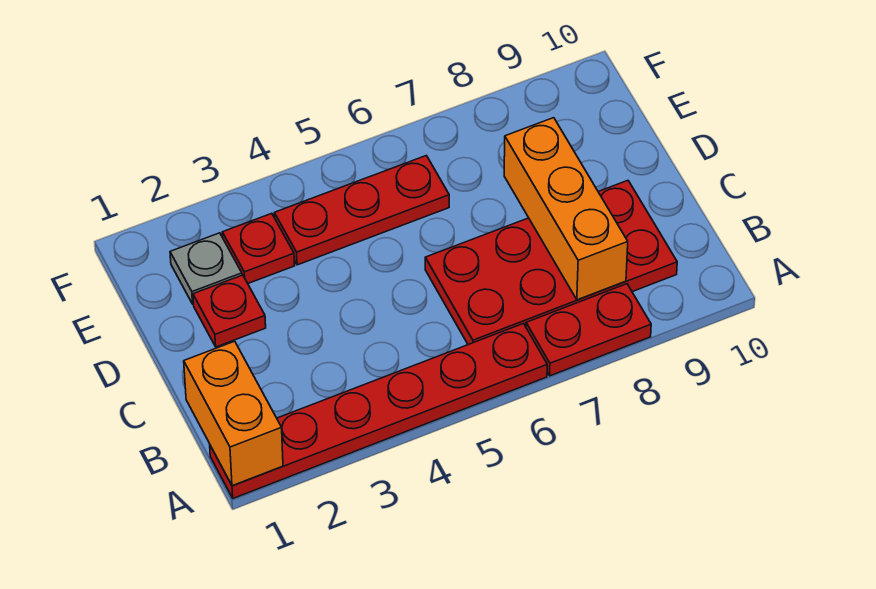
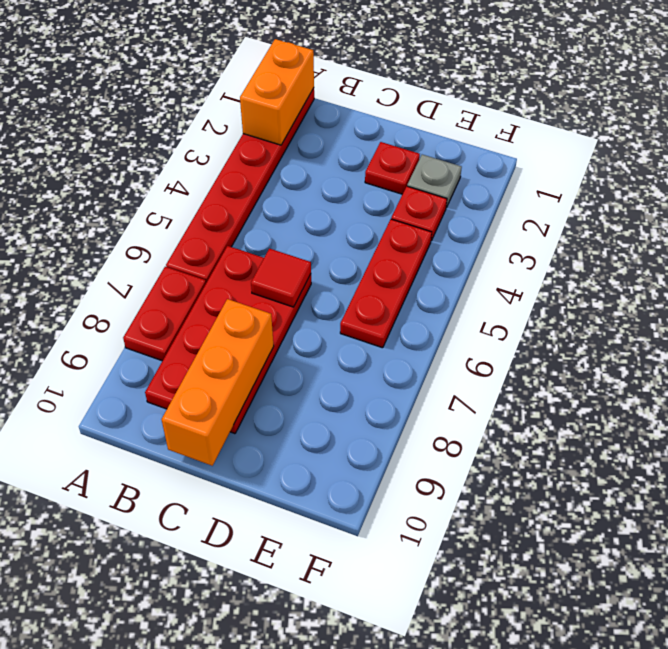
orange brick A1:B1 level 2 -> orange brick A1:A2 level 2
orange brick B8:D8 level 2 -> orange brick C8:C10 level 2
none -> red tile C6 level 2

